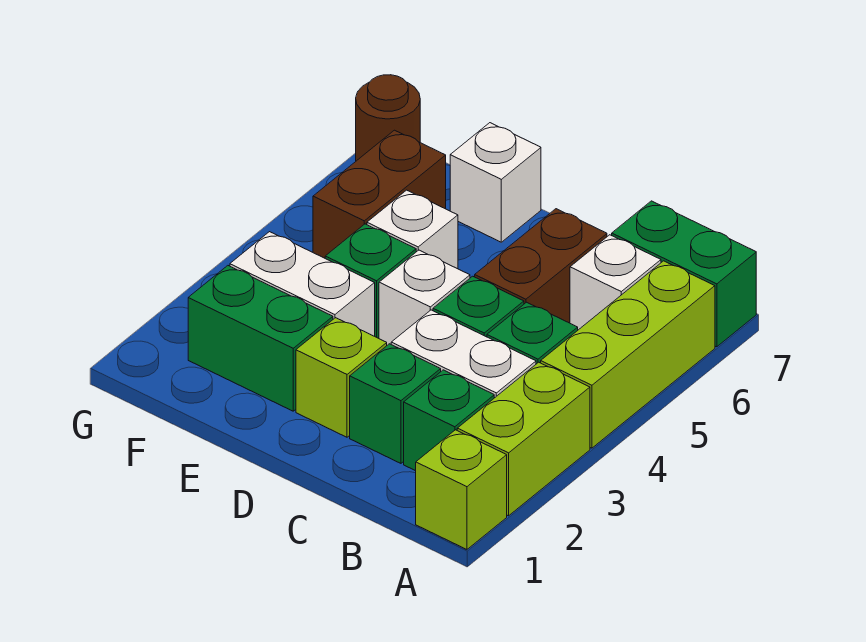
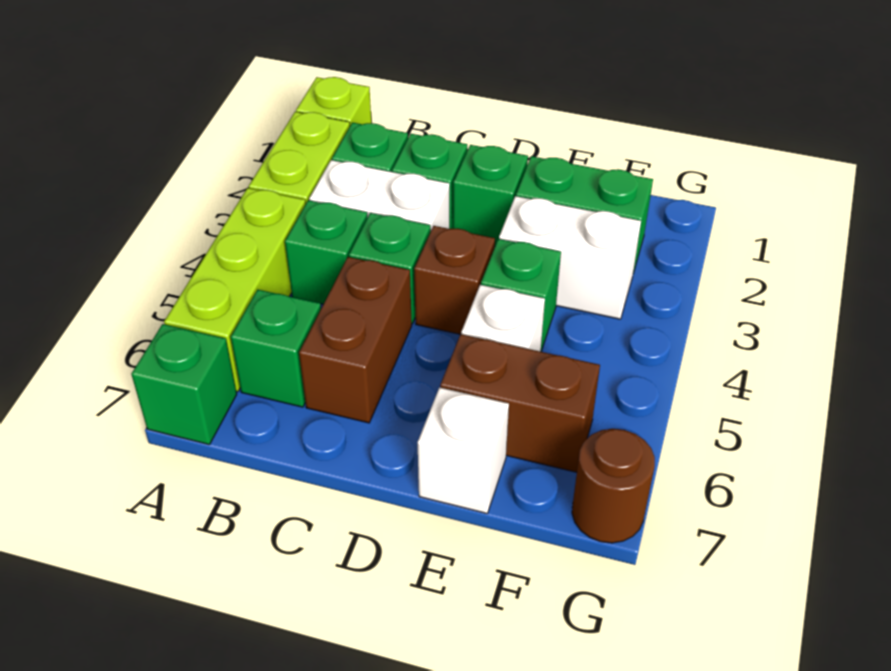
green brick A7:B7 level 1 -> green brick A7 level 1
white brick B6 level 1 -> green brick B6 level 1
lime brick D2 level 1 -> green brick D2 level 1
white brick D4 level 1 -> brown brick D4 level 1
brown brick F5:F6 level 1 -> brown brick E6:F6 level 1

